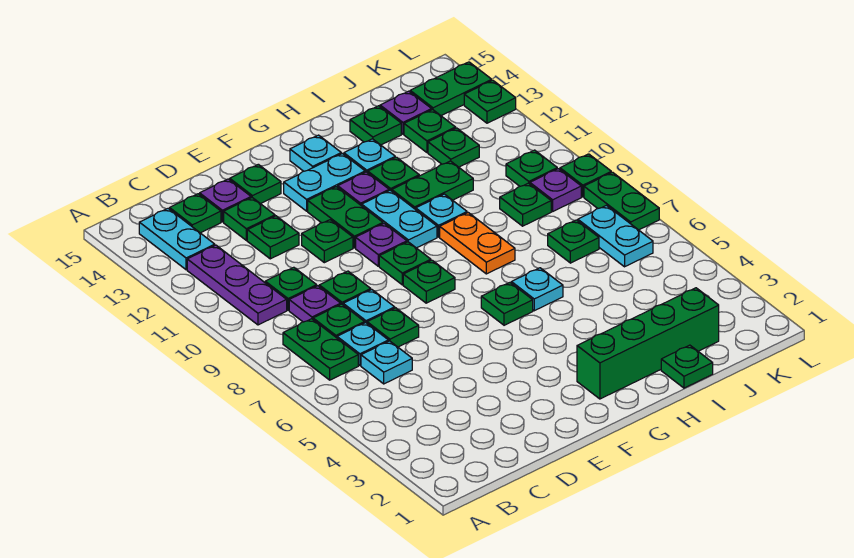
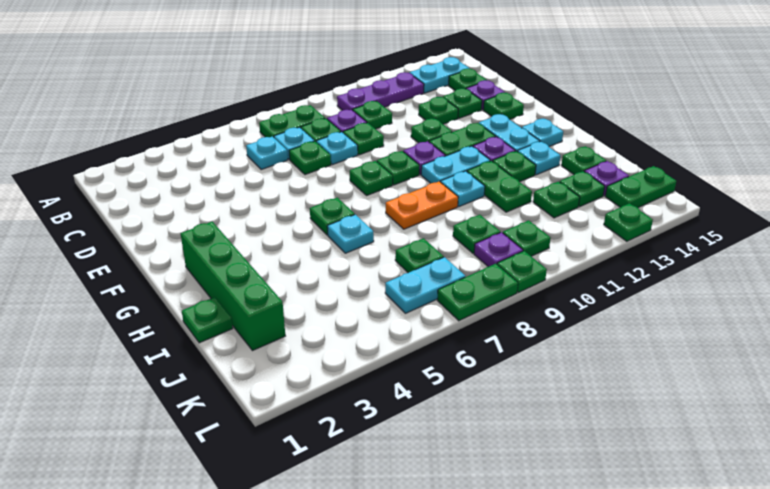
green plate K14:L14 level 1 -> green plate K14:K15 level 1

